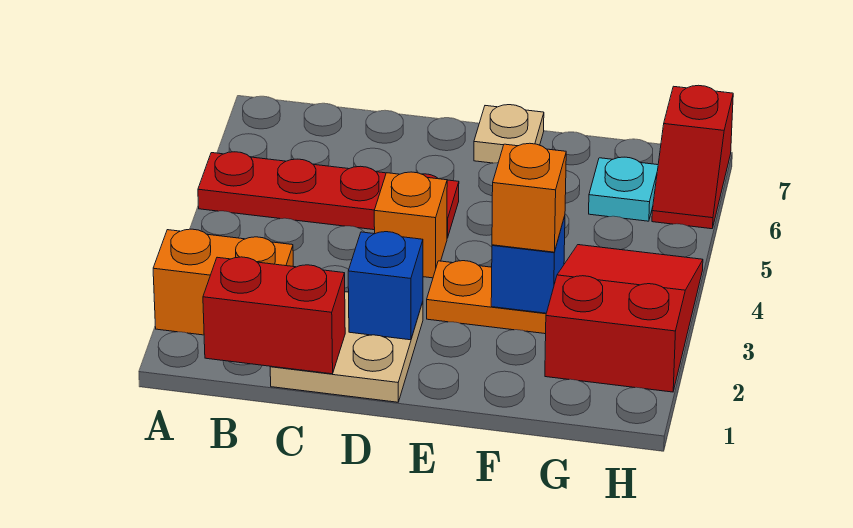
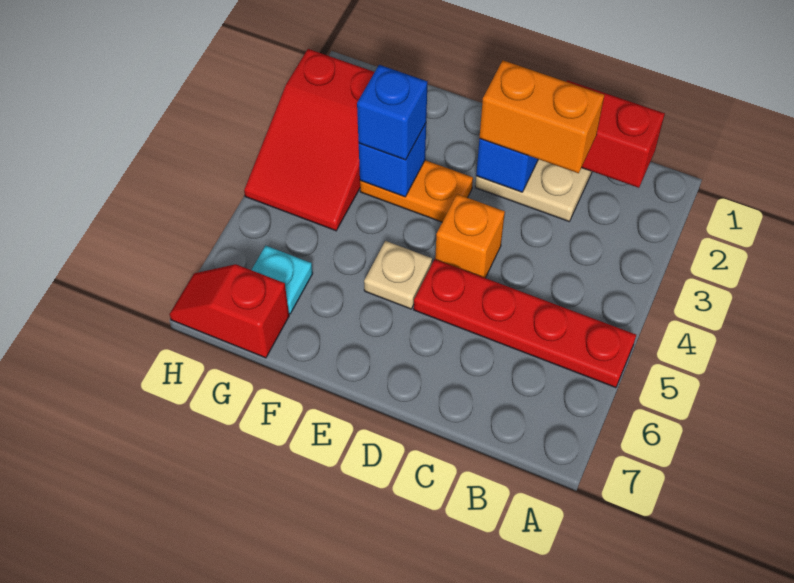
orange brick A2:B2 level 1 -> orange brick C2:D2 level 3
tan plate E7 level 1 -> tan plate E5 level 1
orange brick F3 level 3 -> blue brick F3 level 3
red slope H6:H7 level 1 top 7 -> red slope G7:H7 level 1 top G

